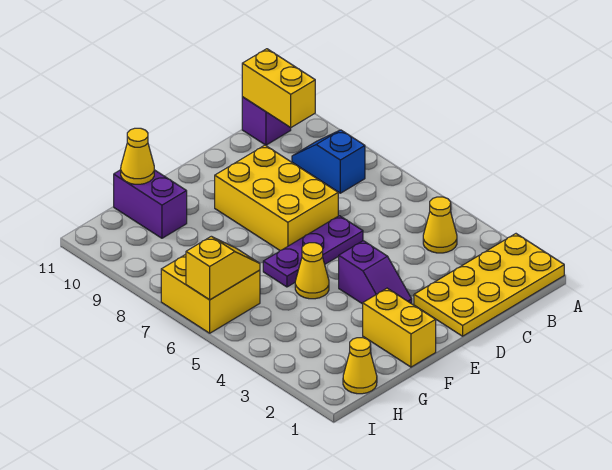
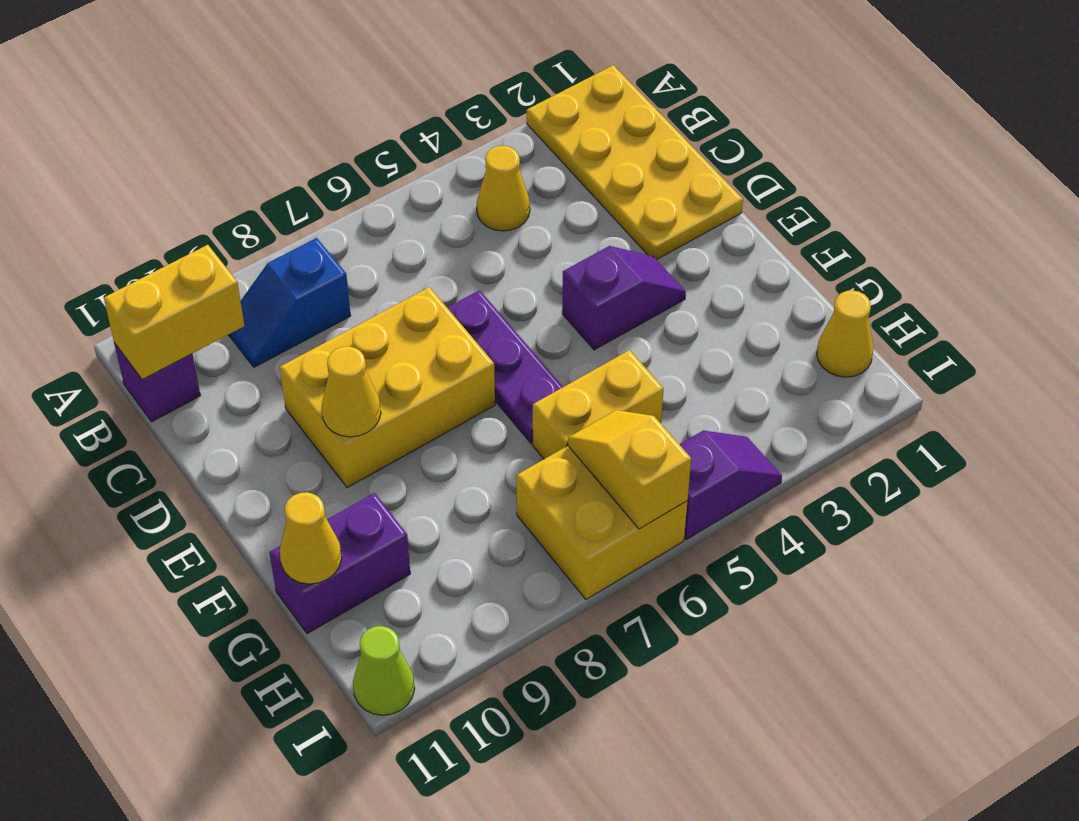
yellow brick F1:F2 level 1 -> yellow brick G5:G6 level 1
yellow cone F5 level 1 -> yellow cone E9 level 2
none -> purple slope I4:I5 level 1 top 5
none -> lime cone I11 level 1

